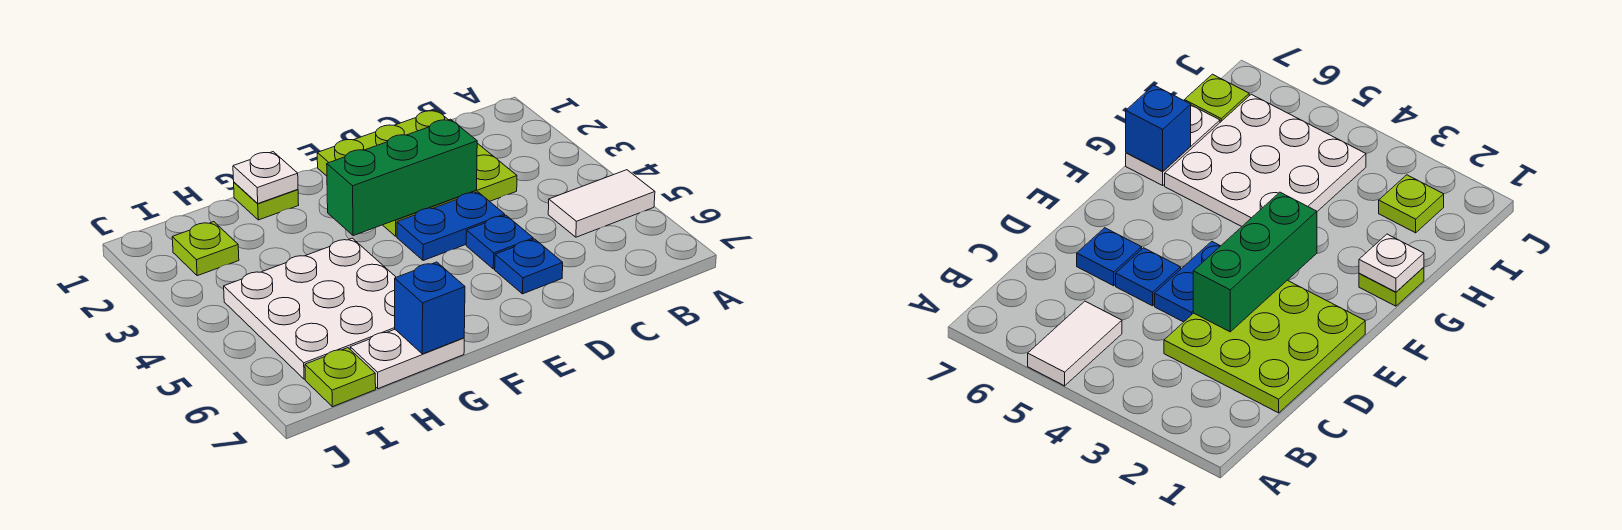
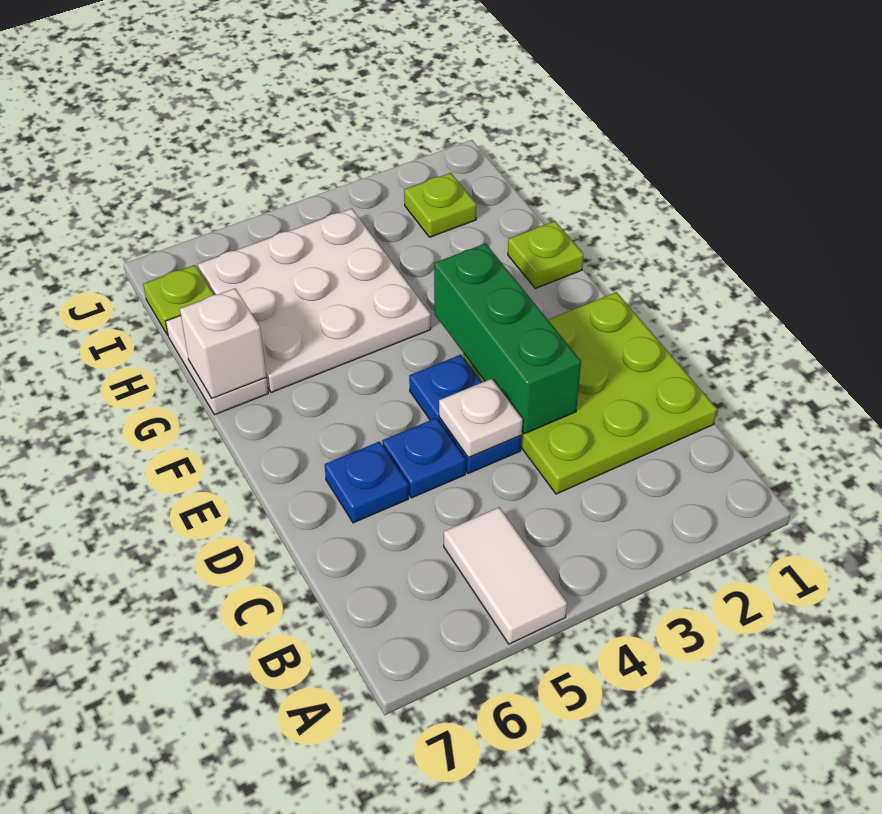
white plate G1 level 2 -> white plate D4 level 2
blue brick G7 level 2 -> white brick G7 level 2

